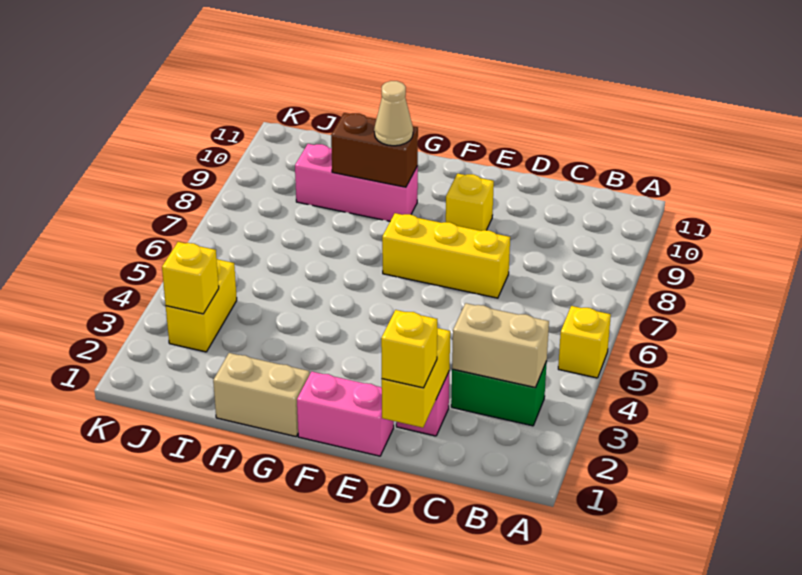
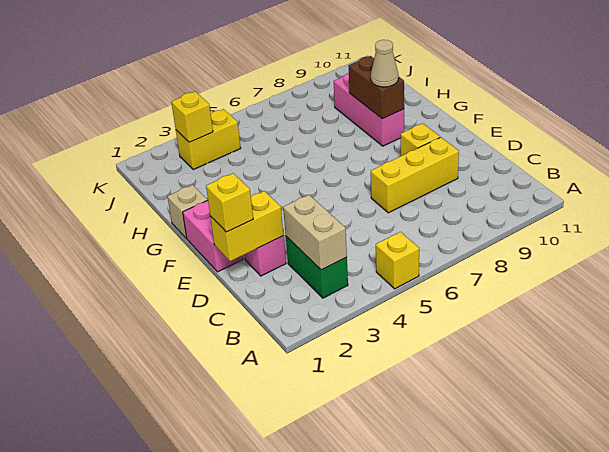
yellow brick D7:F7 level 1 -> yellow brick D7:D9 level 1
tan brick G1:H1 level 1 -> tan brick G1 level 1

